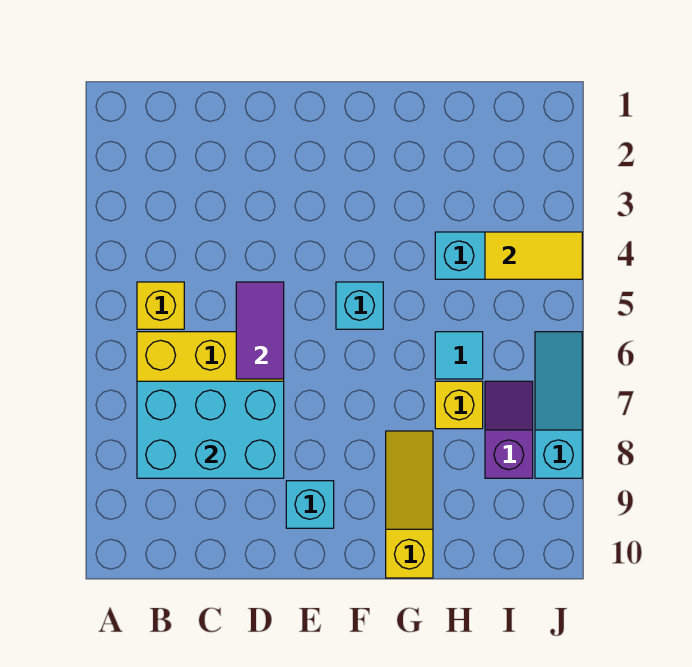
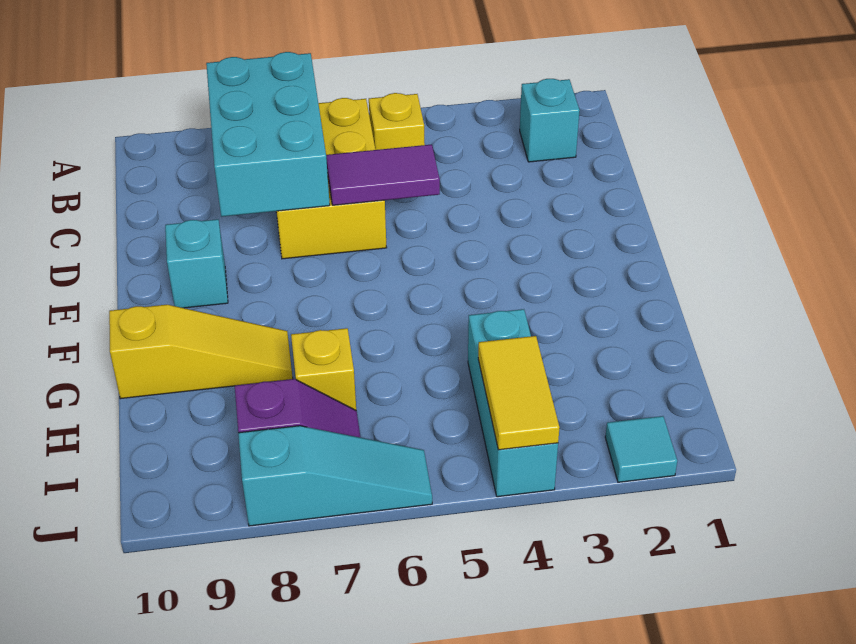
cyan brick F5 level 1 -> cyan brick B2 level 1
cyan tile H6 level 1 -> cyan tile J2 level 1

